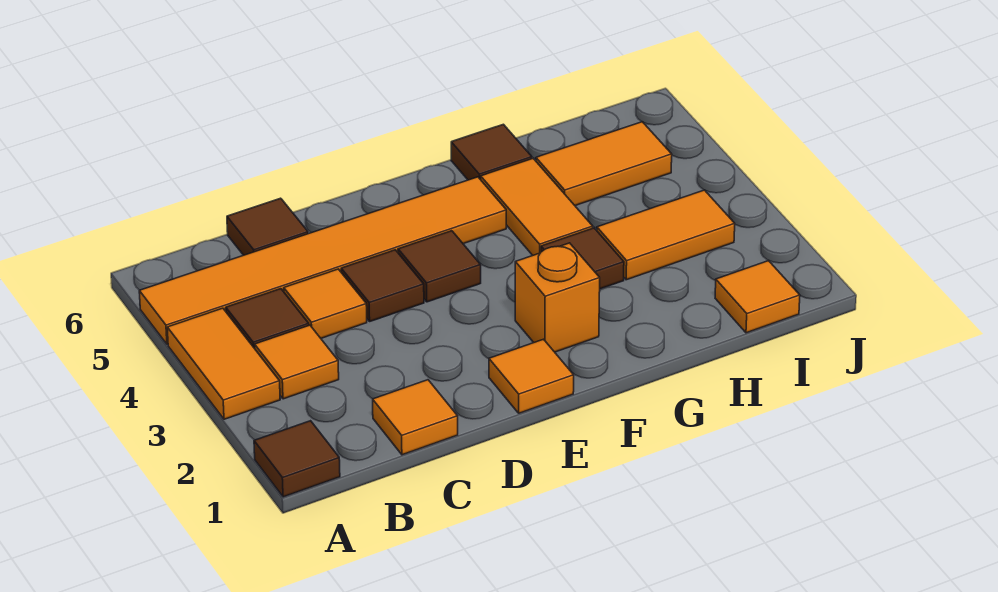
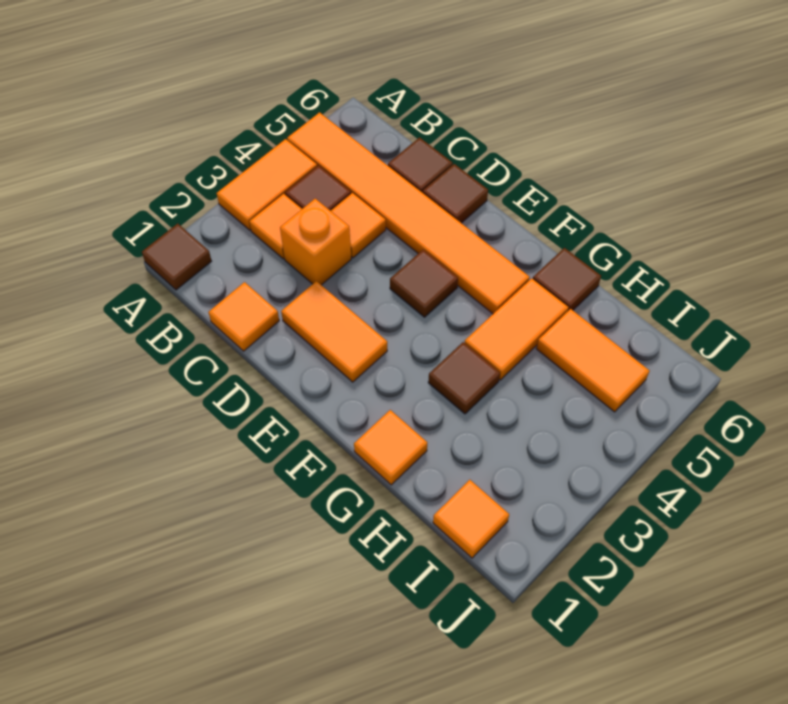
brown tile D4 level 1 -> brown tile D6 level 1
orange tile E1 level 1 -> orange tile G1 level 1
orange brick F2 level 1 -> orange brick C3 level 1
orange tile H3:I3 level 1 -> orange tile D2:E2 level 1

